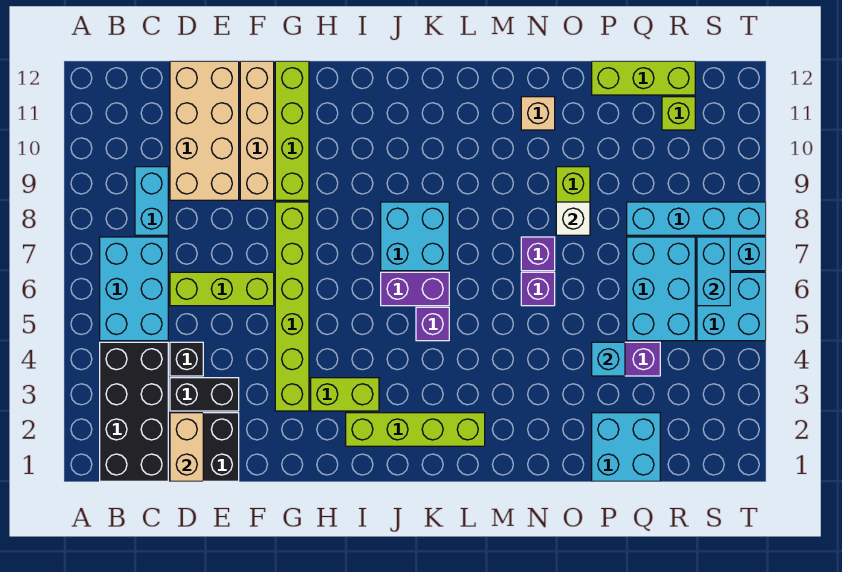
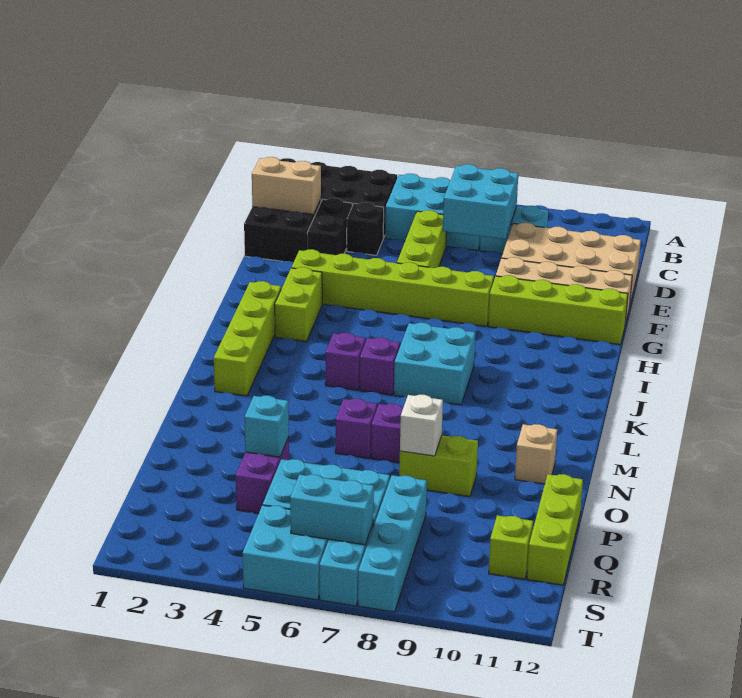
purple brick J6:K6 level 1 -> purple brick K6 level 1
cyan brick P1:Q2 level 1 -> cyan brick C7:D8 level 2

